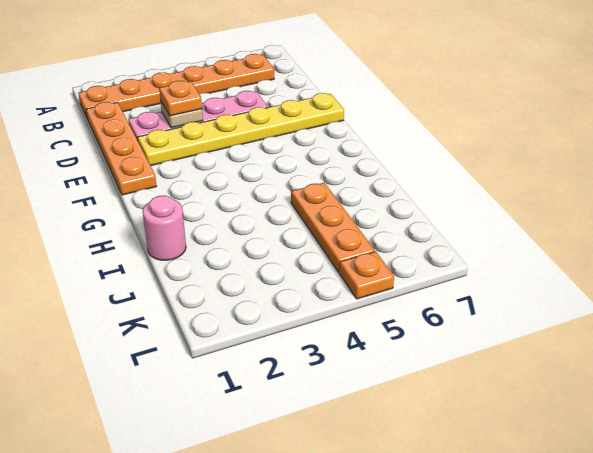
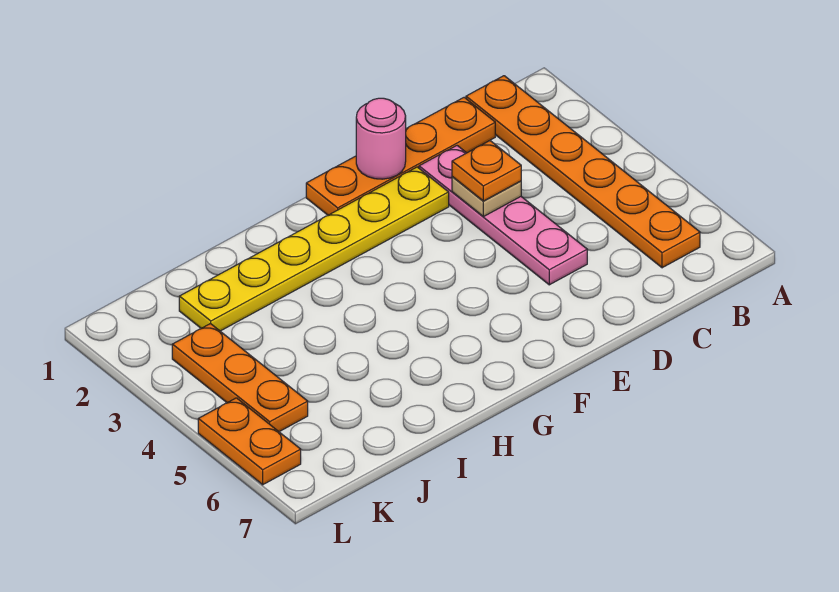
yellow plate E2:E7 level 1 -> yellow plate E2:J2 level 1
pink round brick I1 level 1 -> pink round brick E1 level 2
orange plate I5:K5 level 1 -> orange plate K3:K5 level 1
orange plate L5 level 1 -> orange plate L5:L6 level 1

